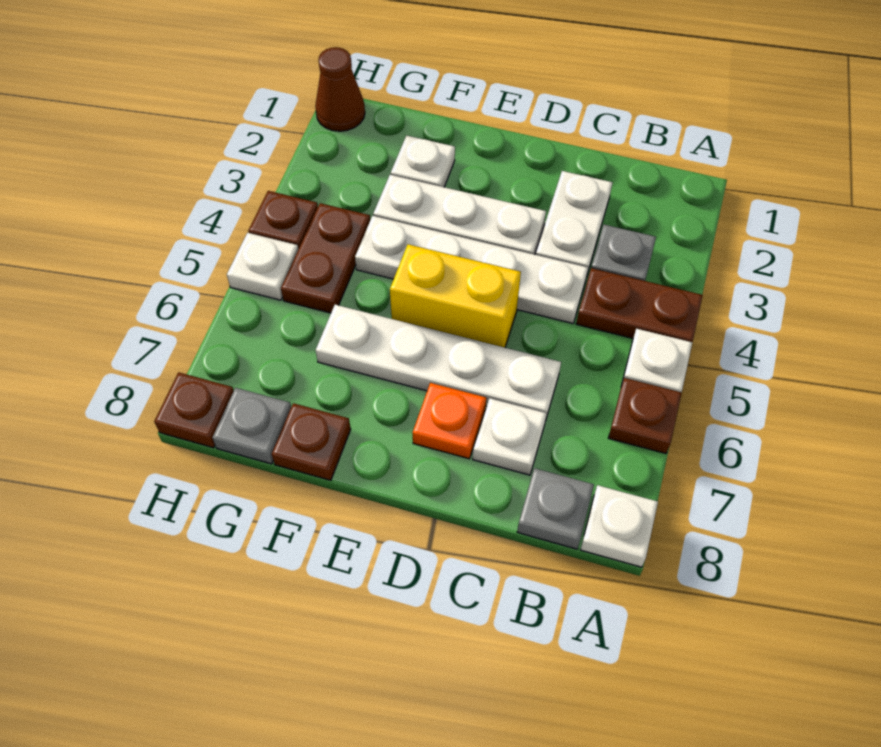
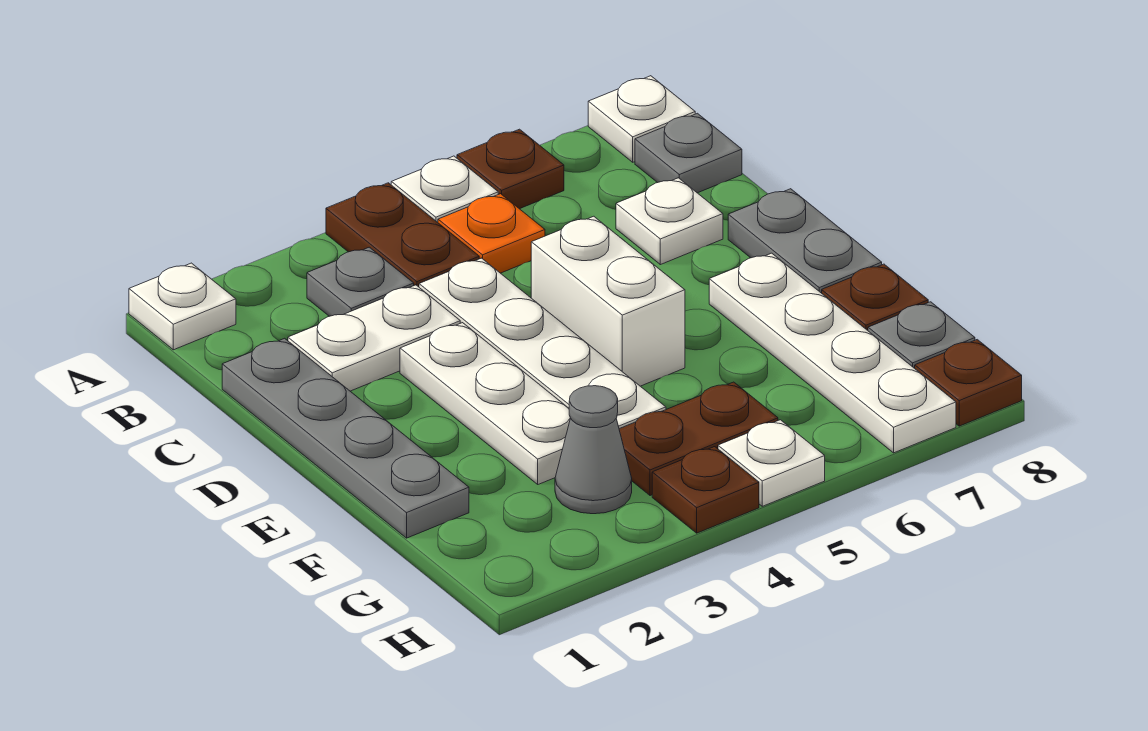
none -> grey plate C1:F1 level 1
white plate C6:F6 level 1 -> white plate E7:H7 level 1
yellow brick D5:E5 level 1 -> white brick D5:E5 level 1
orange plate D7 level 1 -> orange plate B5 level 1
none -> grey plate D8:E8 level 1
white plate F2 level 1 -> white plate A1 level 1
none -> grey cone G3 level 1
brown cone H1 level 1 -> none

